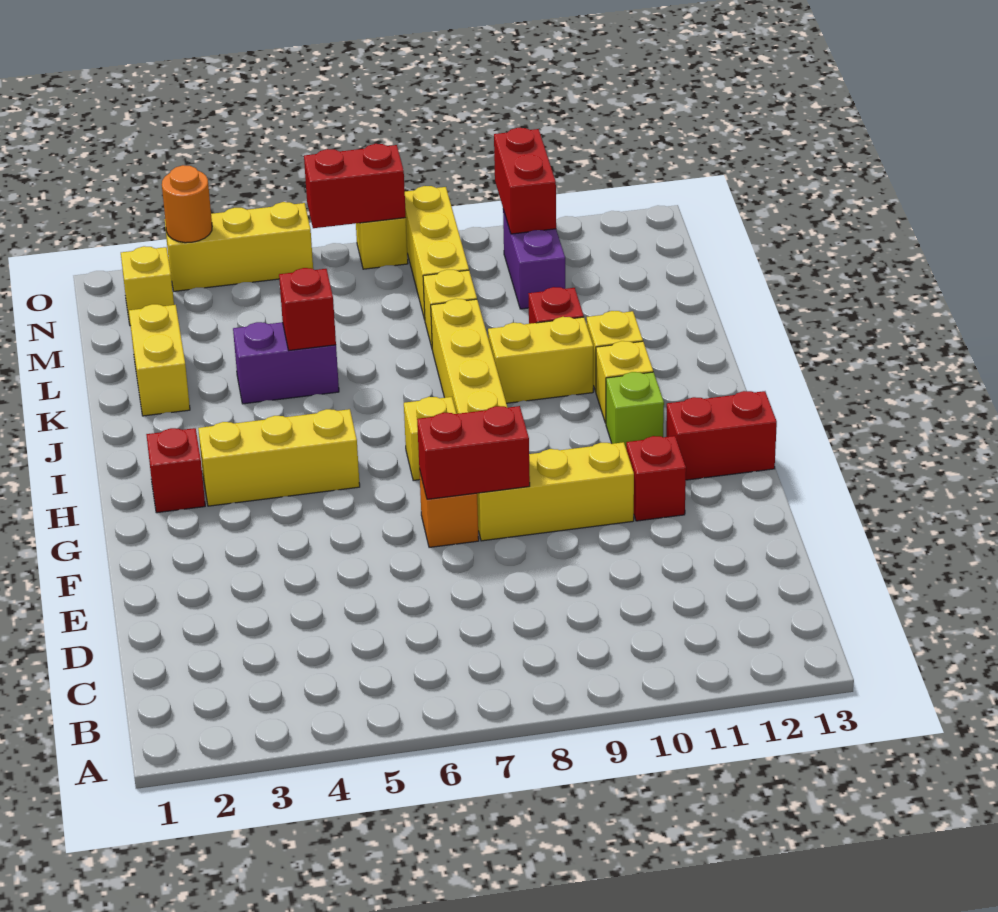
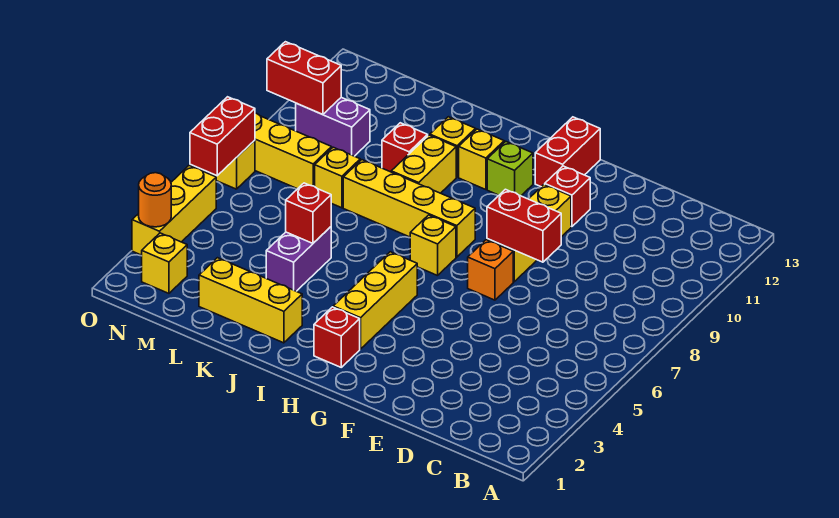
red brick F7:F8 level 2 -> red brick E8:F8 level 2
yellow brick K2:L2 level 1 -> yellow brick J2:L2 level 1

